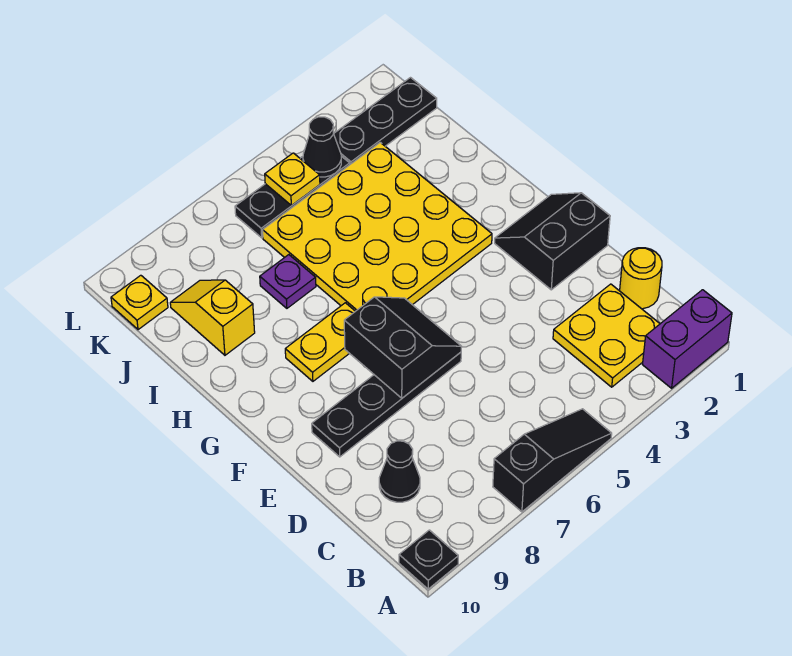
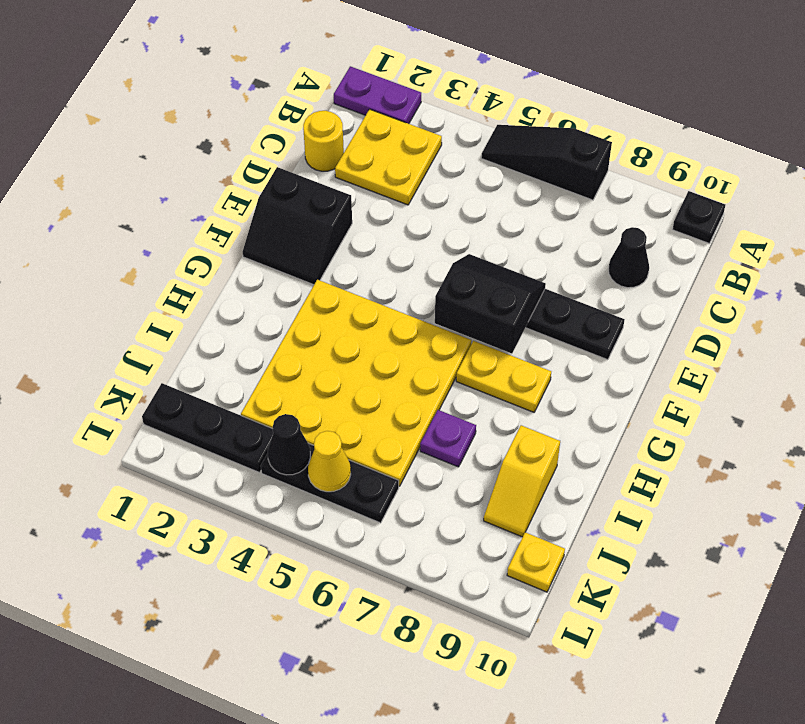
purple brick A1:A2 level 1 -> purple plate A1:A2 level 1
black slope E6:F7 level 2 top 7 -> black slope E6:F7 level 2 top F
yellow plate K5 level 2 -> yellow cone K5 level 2

